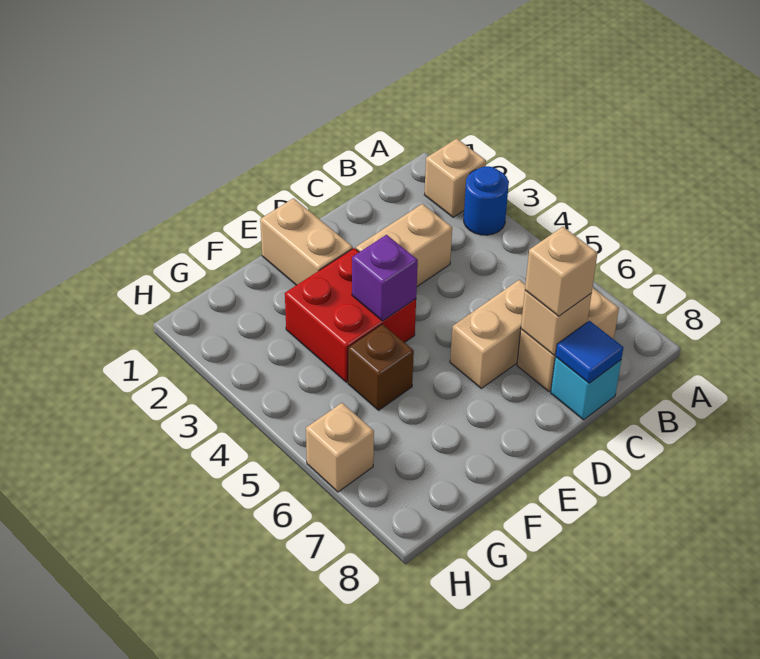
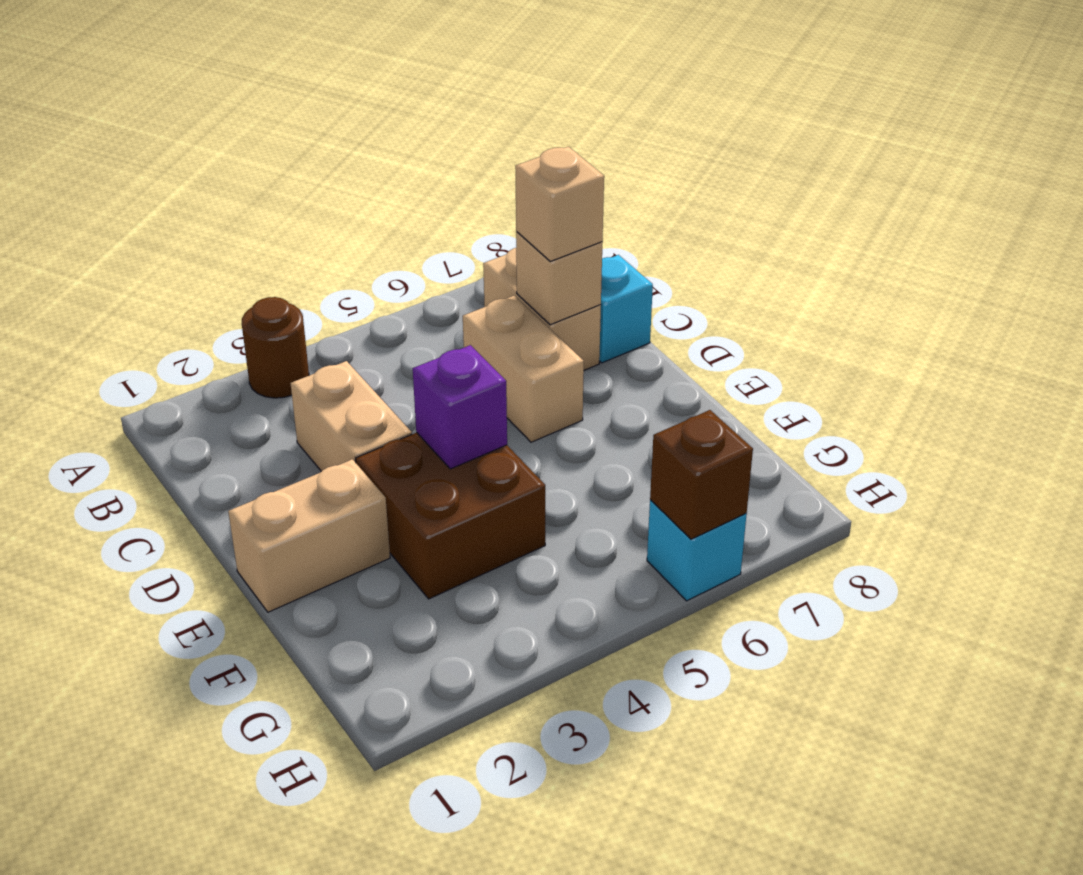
tan brick A2 level 1 -> none
blue round brick A3 level 1 -> brown round brick A3 level 1
blue tile C8 level 2 -> none
red brick E3:F4 level 1 -> brown brick E3:F4 level 1
brown brick F5 level 1 -> brown brick H6 level 2
tan brick H6 level 1 -> cyan brick H6 level 1

